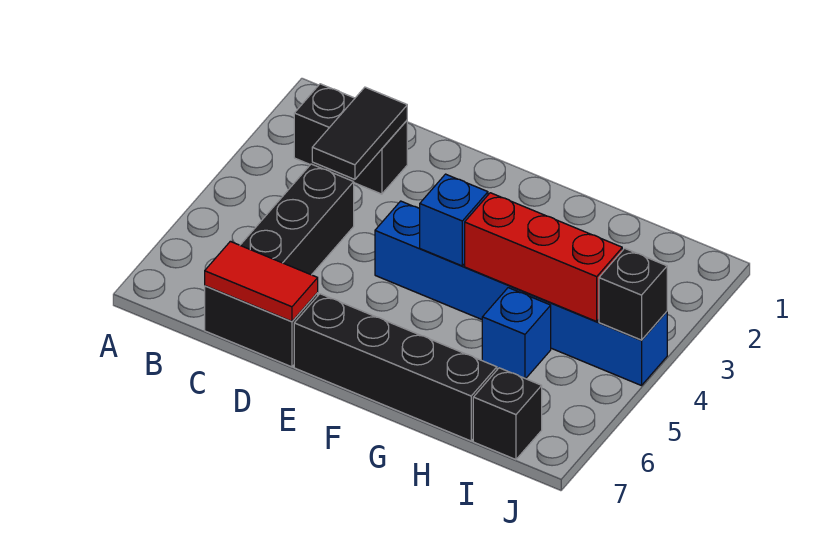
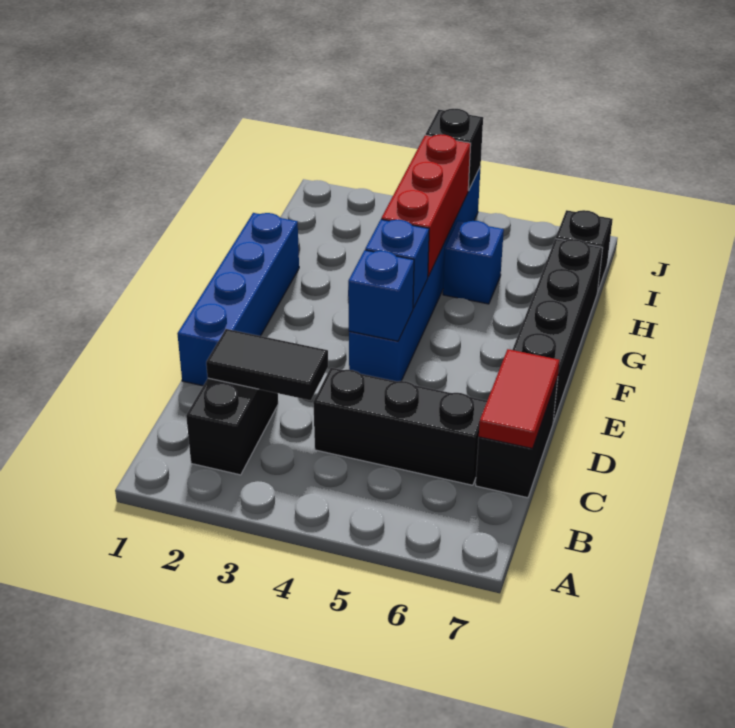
none -> blue brick D1:G1 level 1
none -> blue brick E4 level 2

